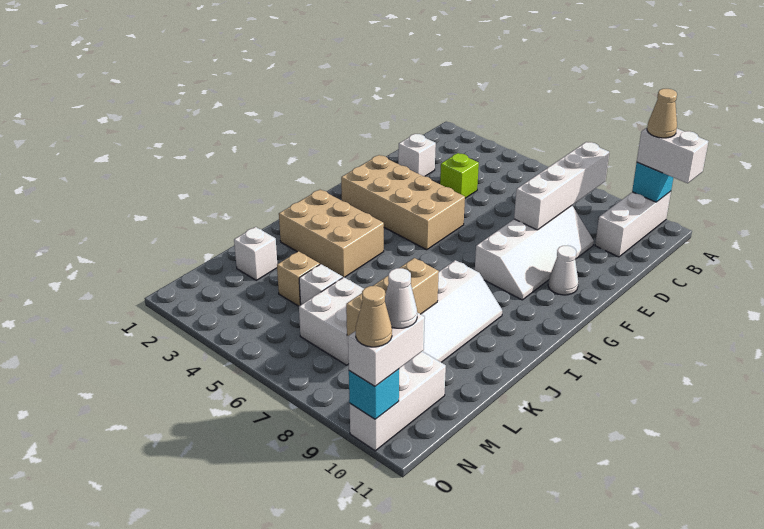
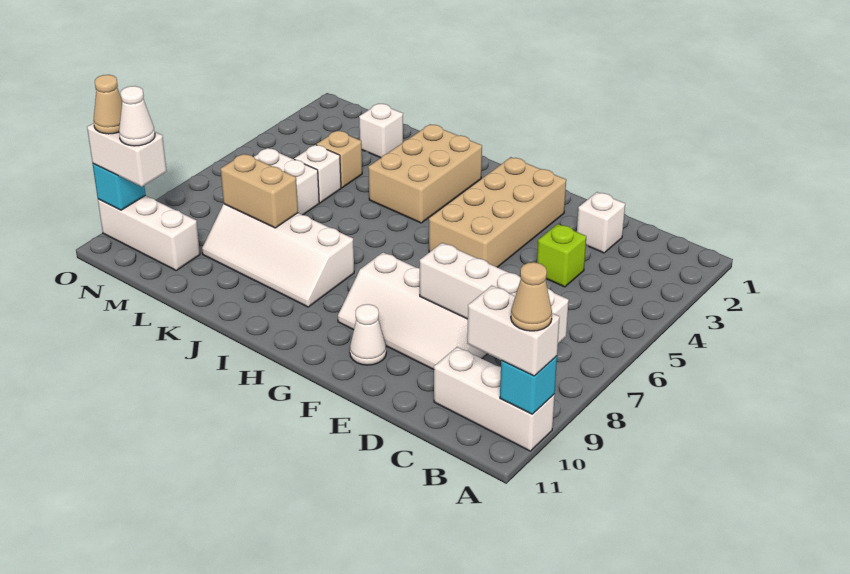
white brick A10:A11 level 3 -> white brick A10:B10 level 3
tan brick K8:M8 level 2 -> tan brick K8:L8 level 2

